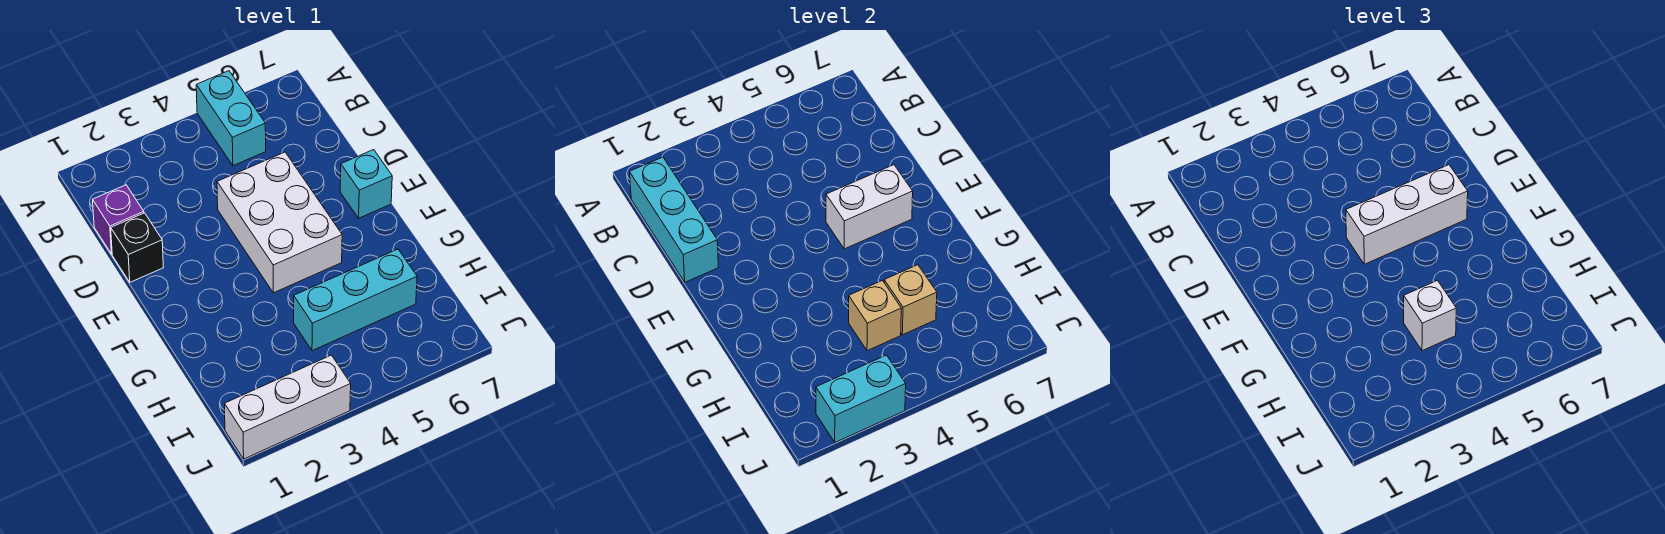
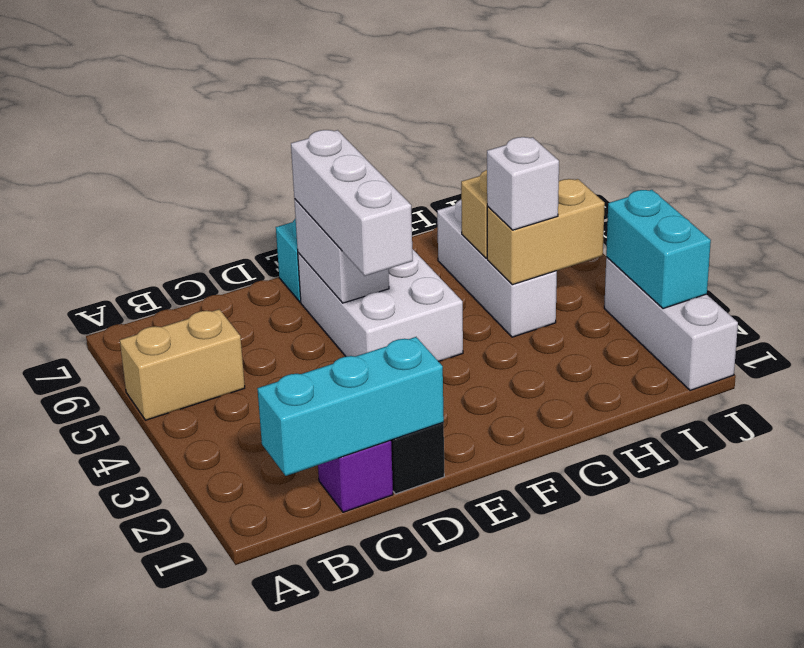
cyan brick A5:B5 level 1 -> tan brick A5:B5 level 1
white brick D4:F5 level 1 -> white brick E4:F6 level 1
cyan brick H4:H6 level 1 -> white brick H4:H6 level 1
tan brick H4 level 2 -> tan brick H4:I4 level 2

